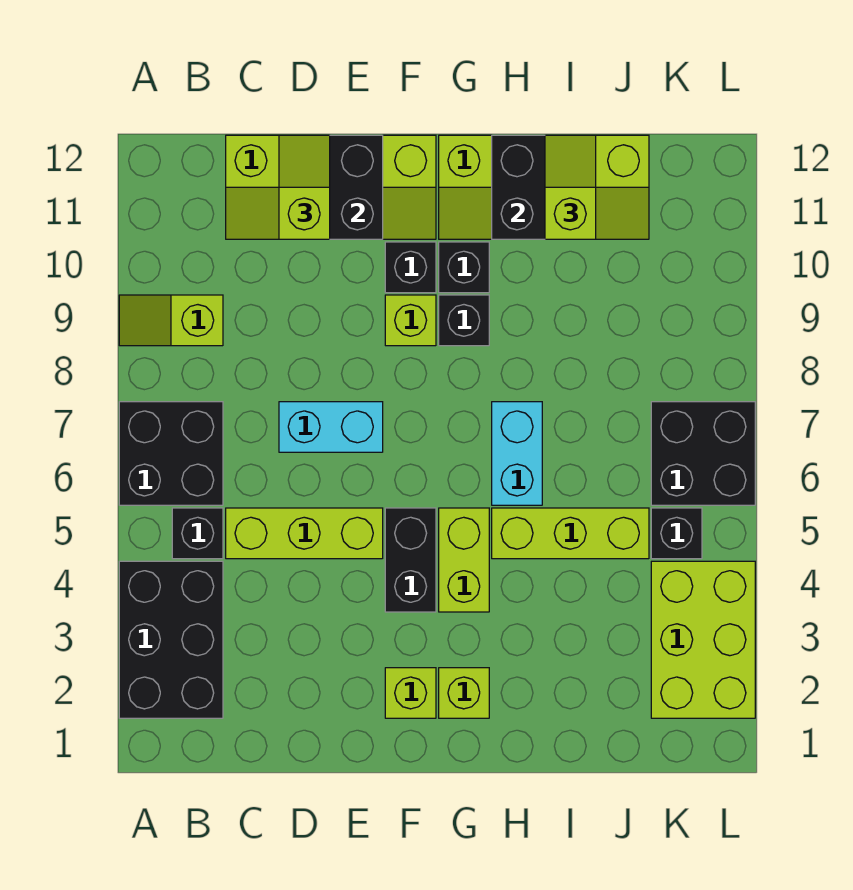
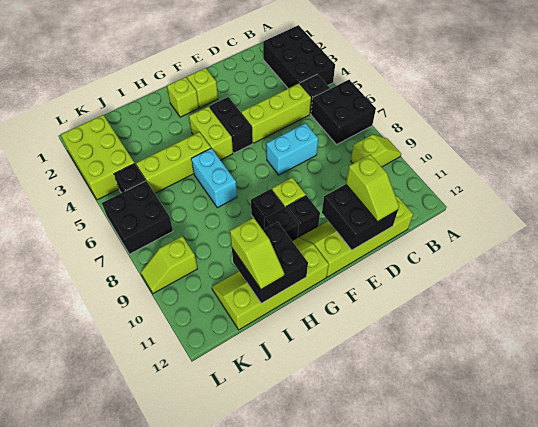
none -> lime slope K9:L9 level 1 top K

